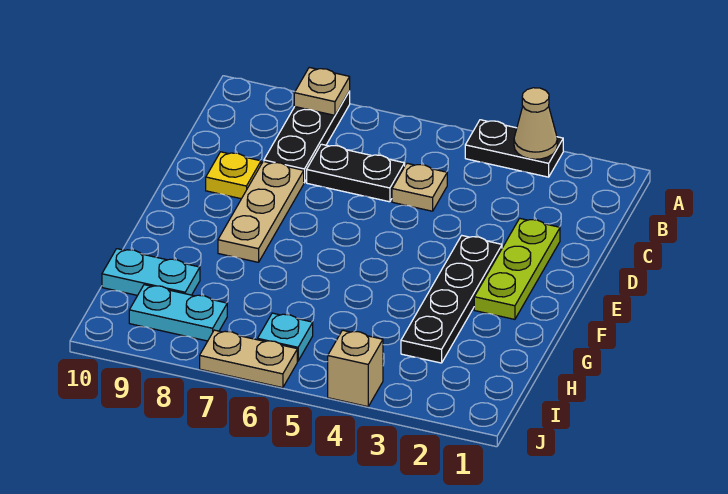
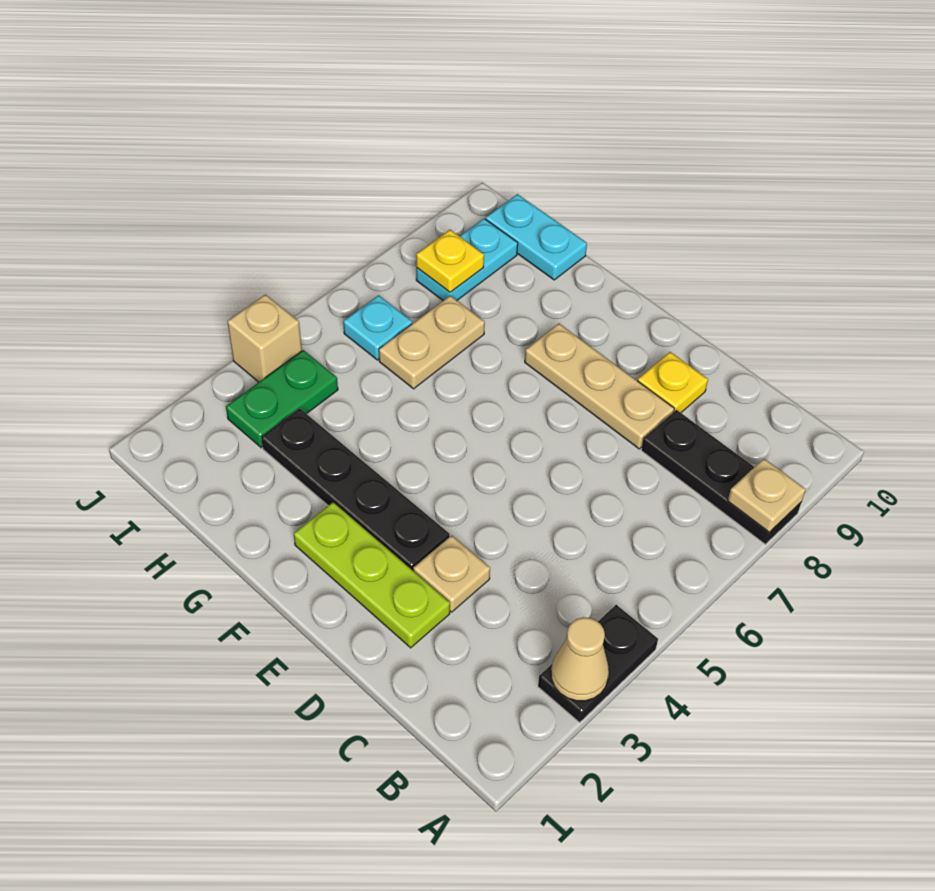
tan plate C5 level 1 -> tan plate D3 level 1
black plate C6:C7 level 1 -> none
cyan plate H9:H10 level 1 -> cyan plate H10:I10 level 1
none -> green plate I3:I4 level 1
none -> yellow plate I8 level 2
tan plate J6:J7 level 1 -> tan plate H6:H7 level 1

